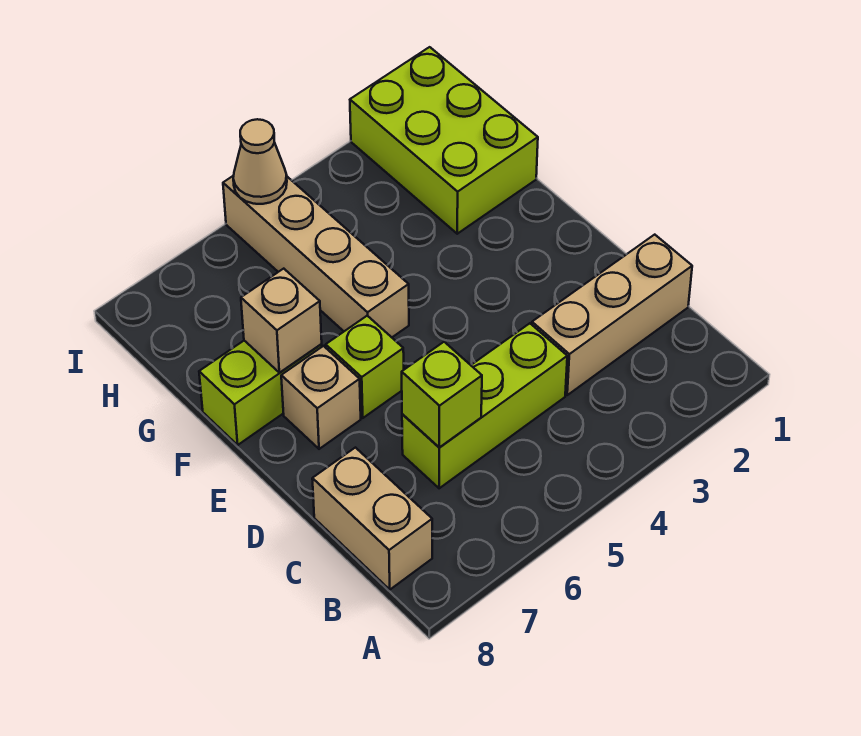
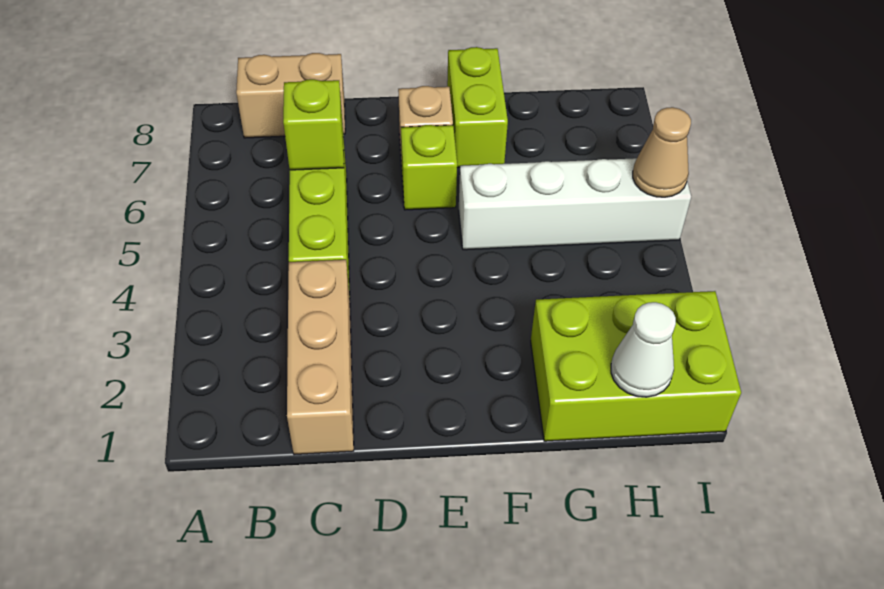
tan brick F5:I5 level 1 -> white brick F5:I5 level 1
tan brick F7 level 2 -> none
none -> white cone H1 level 2

